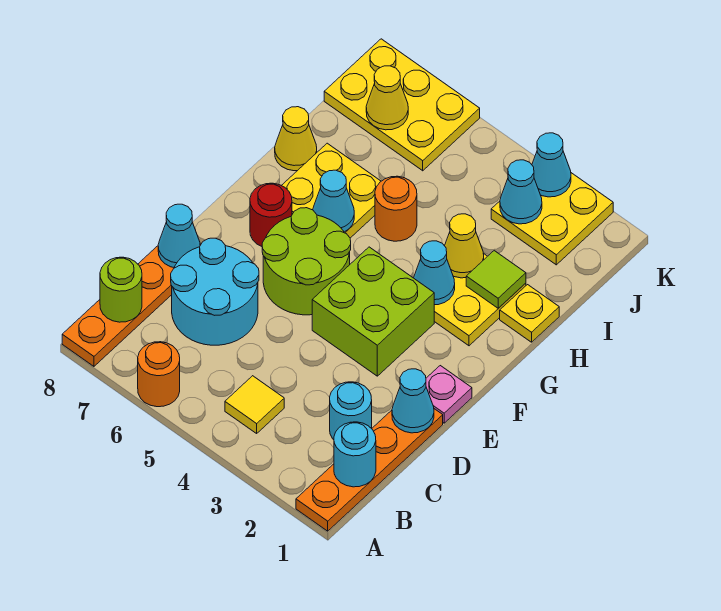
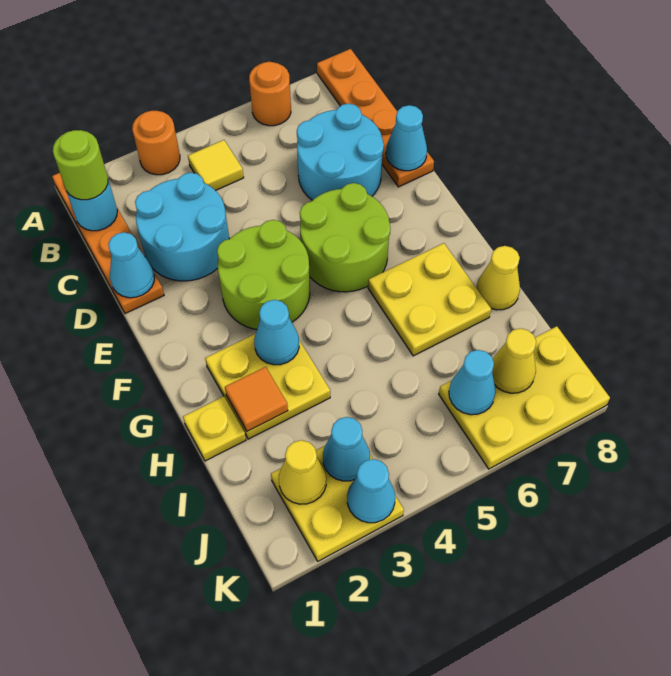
lime round brick B8 level 2 -> lime round brick B1 level 3
cyan round brick C2 level 1 -> cyan round brick C2:D3 level 1
pink plate E1 level 1 -> none
lime brick E3:F4 level 1 -> lime round brick E3:F4 level 1
red round brick F7 level 1 -> none
cyan cone G6 level 2 -> cyan cone J6 level 2
lime tile H2 level 2 -> orange tile H2 level 2
yellow cone H3 level 2 -> yellow cone J2 level 2
orange round brick H5 level 1 -> orange round brick A3 level 1

